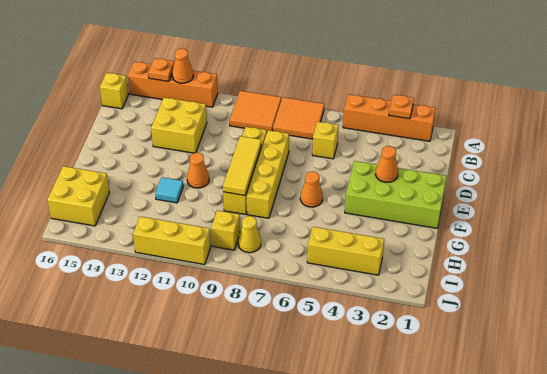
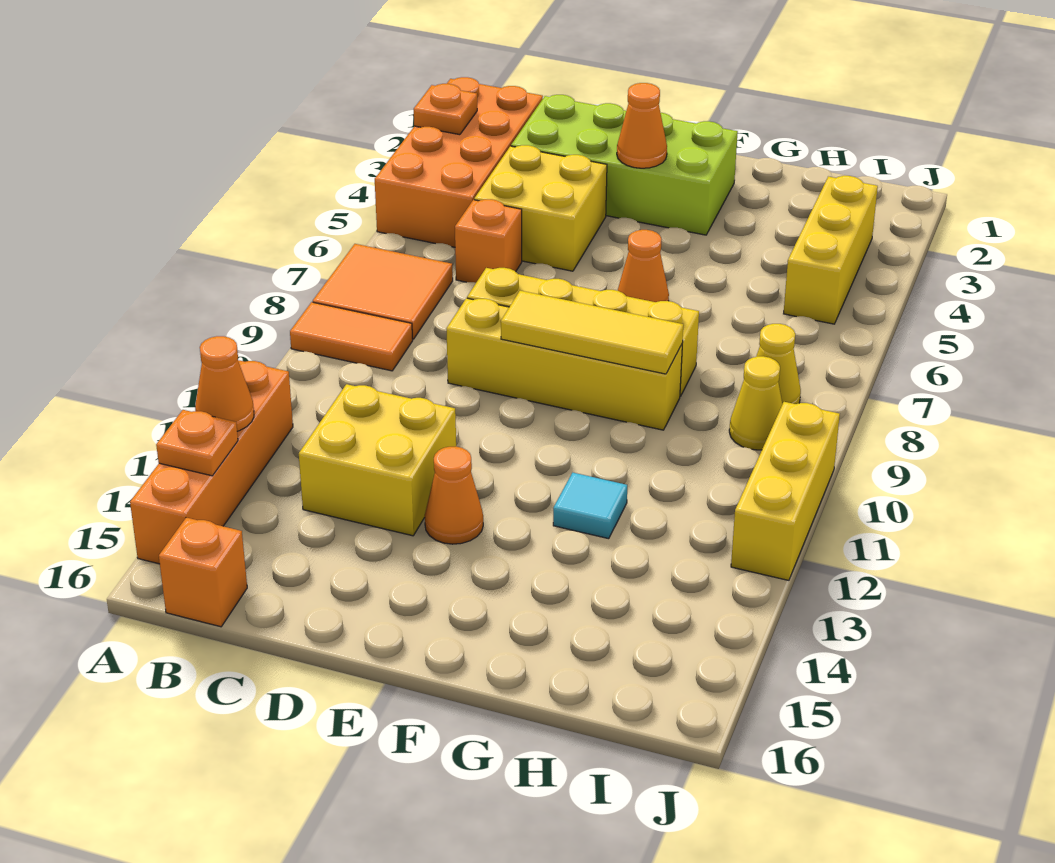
orange brick A2:A5 level 1 -> orange brick A2:B5 level 1
orange tile A9:B10 level 1 -> orange tile A9:B9 level 1
yellow brick B16 level 1 -> orange brick B16 level 1
yellow brick C6 level 1 -> orange brick C6 level 1
lime brick E1:F4 level 1 -> lime brick C2:F3 level 1
orange cone F11 level 1 -> orange cone E13 level 1
yellow brick H15:I16 level 1 -> yellow brick C4:D5 level 1
yellow brick I9 level 1 -> yellow cone I9 level 1

